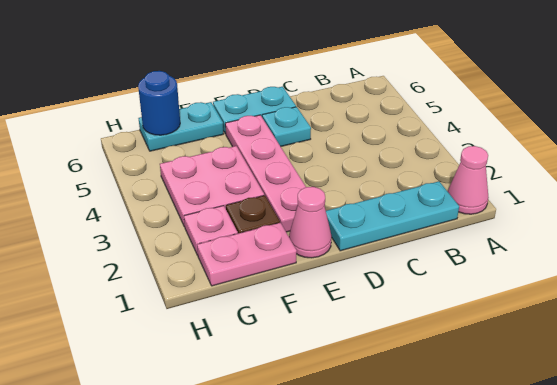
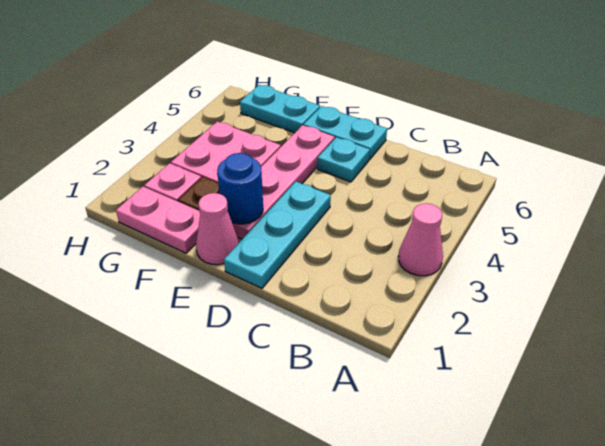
pink cone A1 level 1 -> pink cone A3 level 1
cyan plate B1:D1 level 1 -> cyan plate D1:D3 level 1
blue round brick G6 level 2 -> blue round brick E2 level 2

